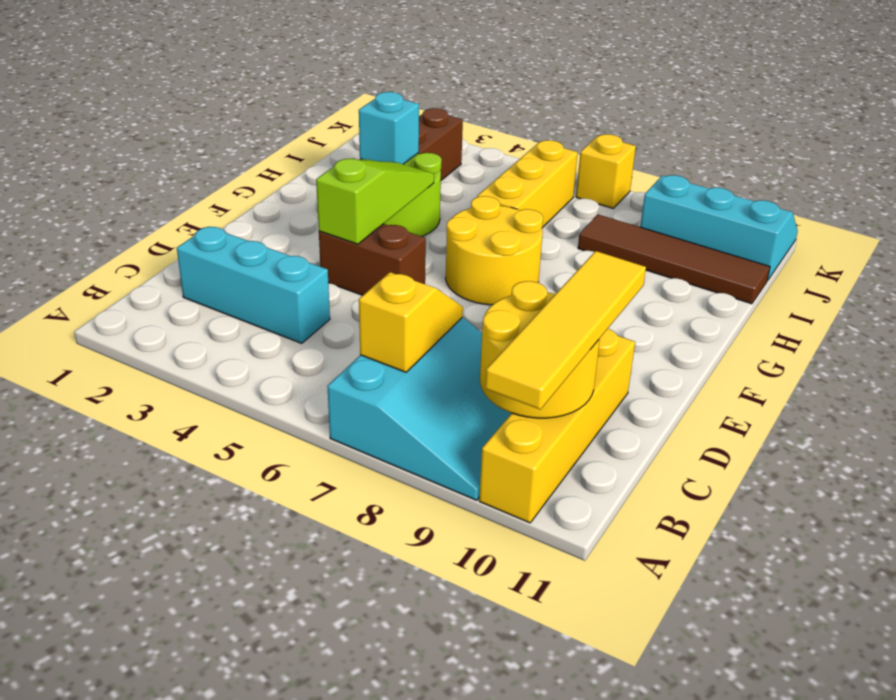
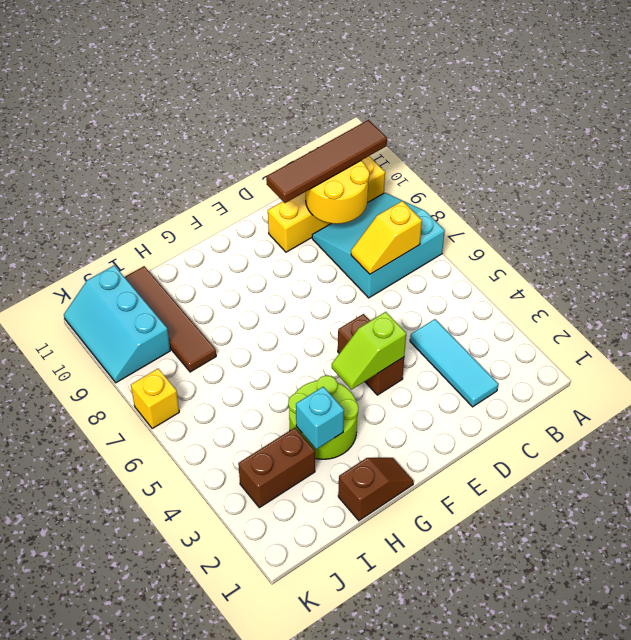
yellow tile A10:D10 level 3 -> brown tile A10:D10 level 3
cyan brick C2:C4 level 1 -> cyan tile C2:C4 level 1
lime slope E4:G4 level 2 top E -> lime slope E4:F4 level 2 top E
yellow round brick F6:G7 level 1 -> none
none -> brown slope G1:H1 level 1 top H
yellow brick H6:J6 level 1 -> none

